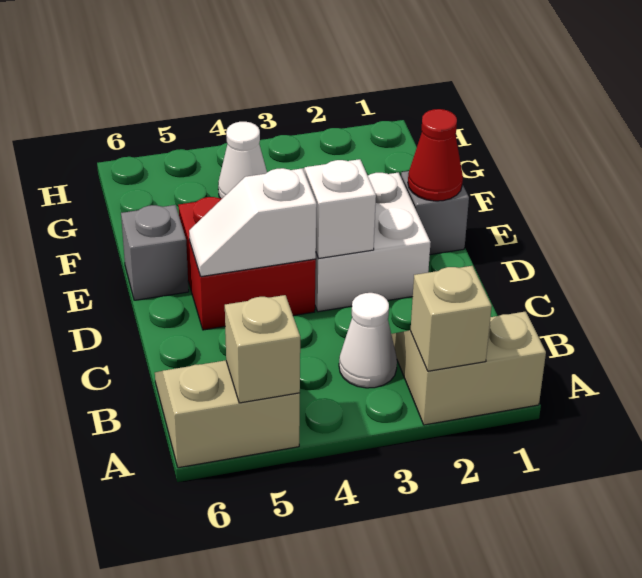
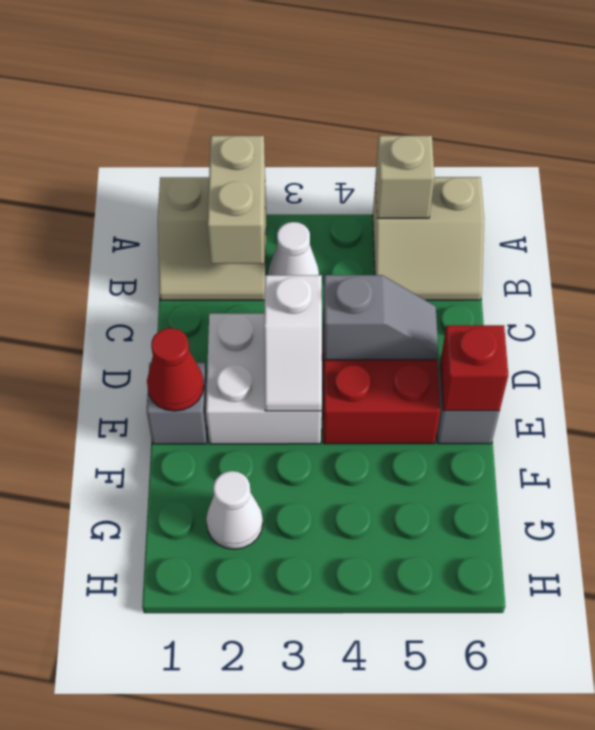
tan brick A2 level 2 -> tan brick A2:B2 level 2
white slope D4:D5 level 2 top 4 -> grey slope D4:D5 level 2 top 4
none -> red brick E6 level 2
white cone G4 level 1 -> white cone G2 level 1

